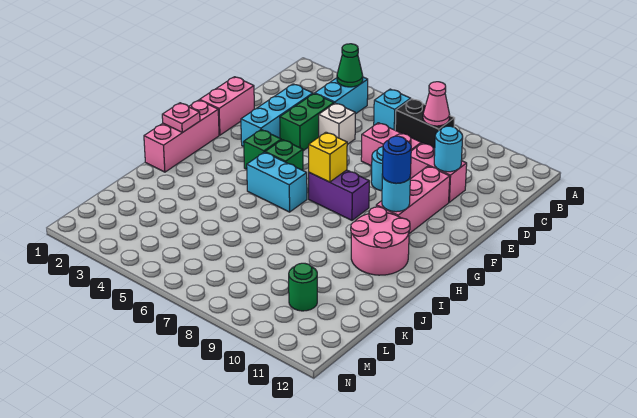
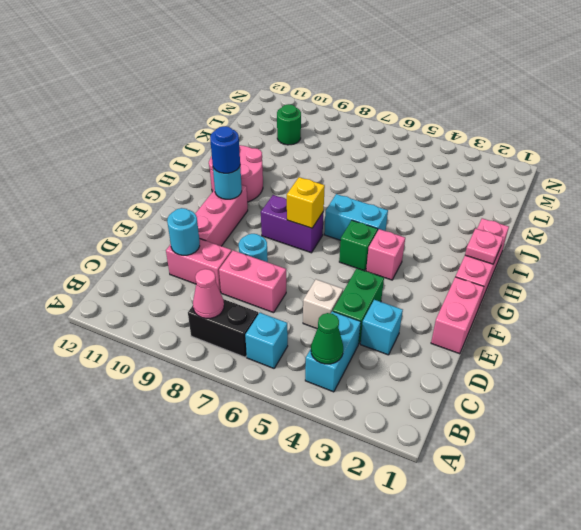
cyan brick D3:F3 level 1 -> cyan brick D3 level 1
green brick G4 level 1 -> pink brick G4 level 1

